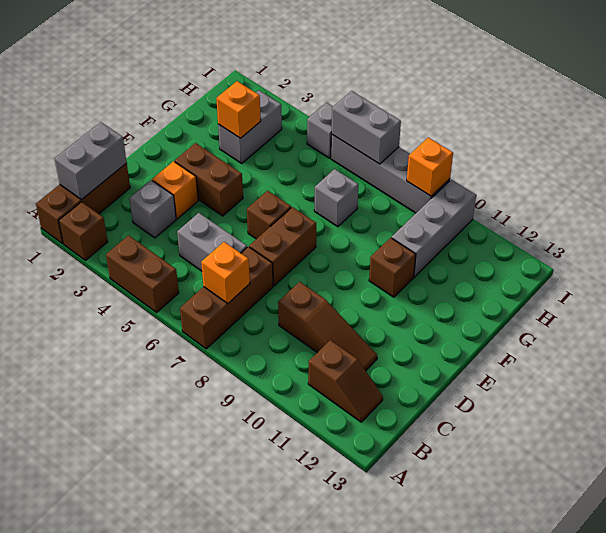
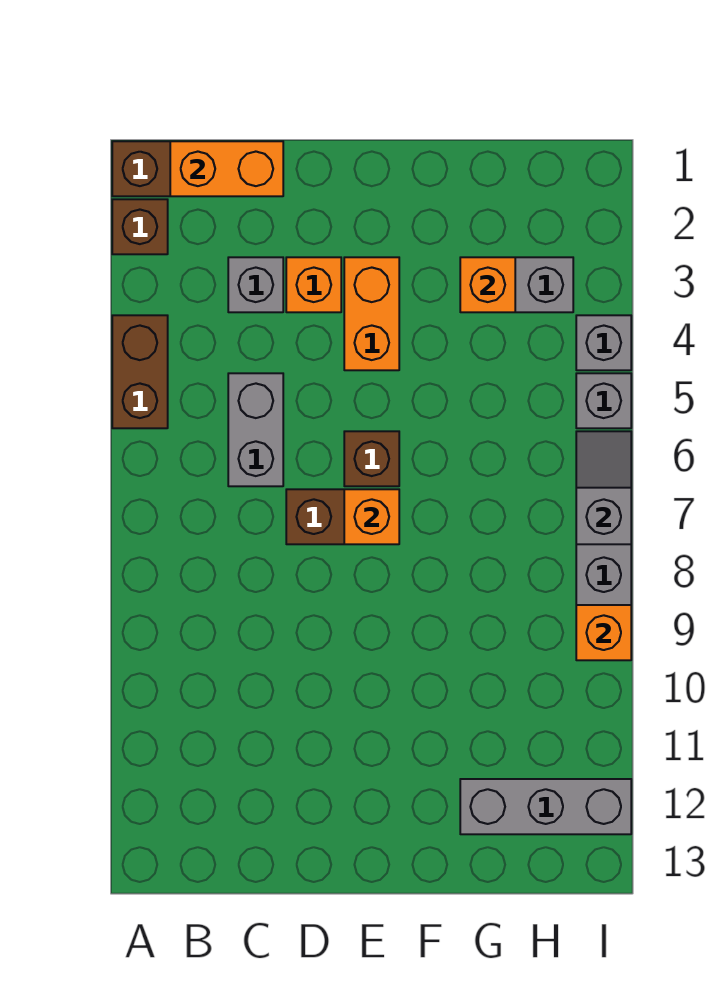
brown brick A7:C7 level 1 -> none
grey brick B1:C1 level 2 -> orange brick B1:C1 level 2
orange brick B7 level 2 -> orange brick E7 level 2
brown slope B11:B12 level 1 top 11 -> none
brown slope C9:C11 level 1 top 9 -> none
brown brick E3:E4 level 1 -> orange brick E3:E4 level 1
brown brick F10 level 1 -> none
grey brick G7 level 1 -> grey brick I4 level 1
grey brick G10:I10 level 1 -> grey brick G12:I12 level 1
grey brick I6:I7 level 2 -> grey slope I6:I7 level 2 top 7

